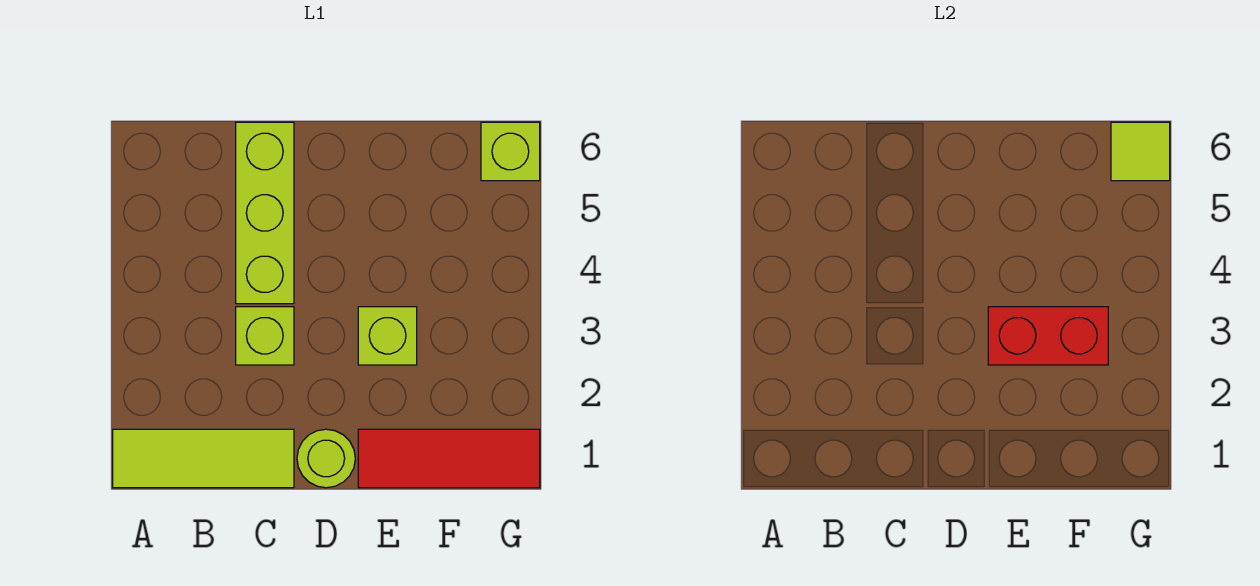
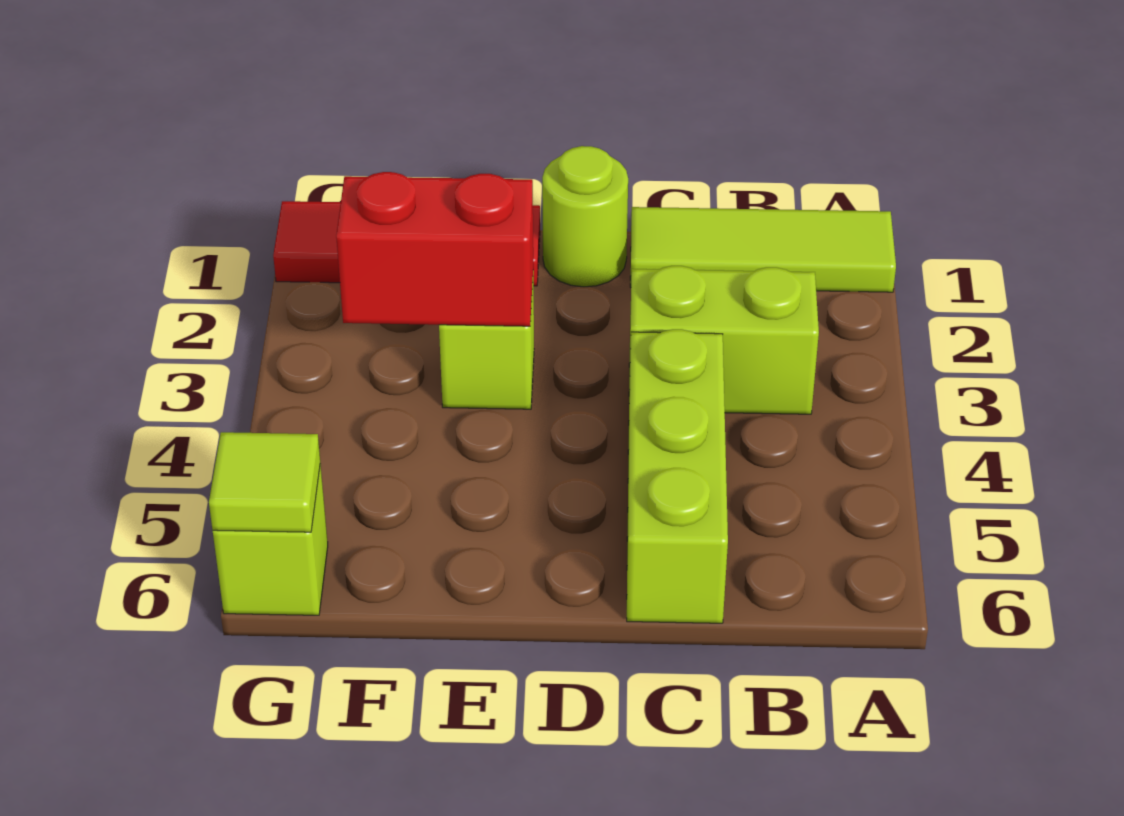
lime brick C3 level 1 -> lime brick B3:C3 level 1

